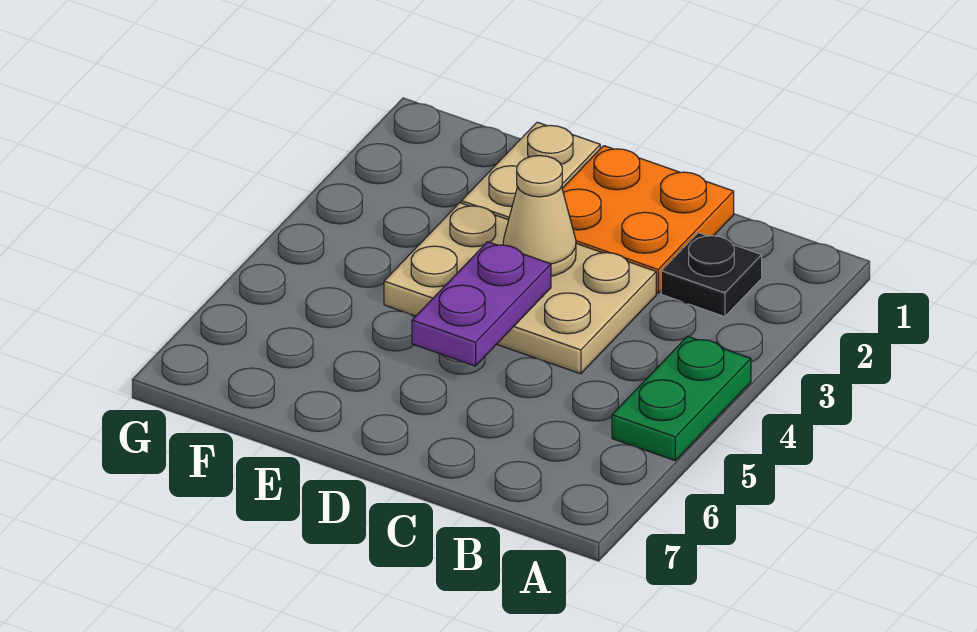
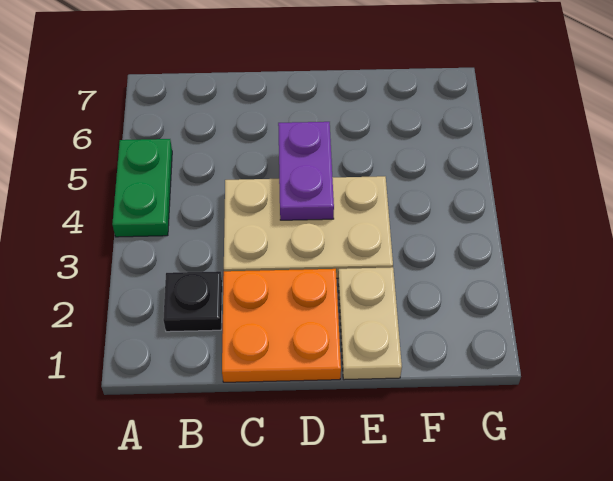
tan cone D3 level 2 -> none

